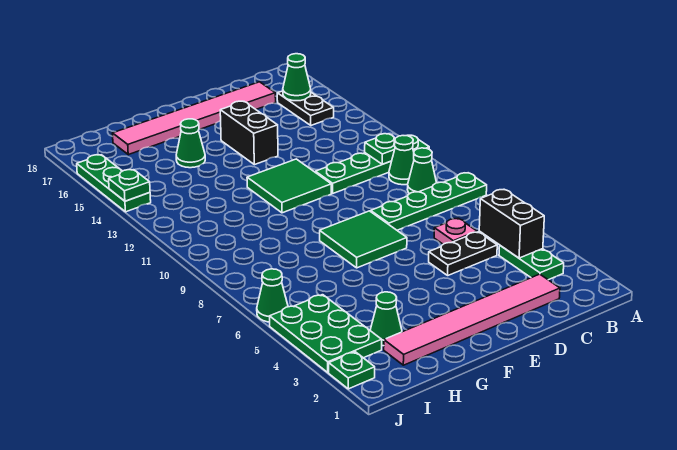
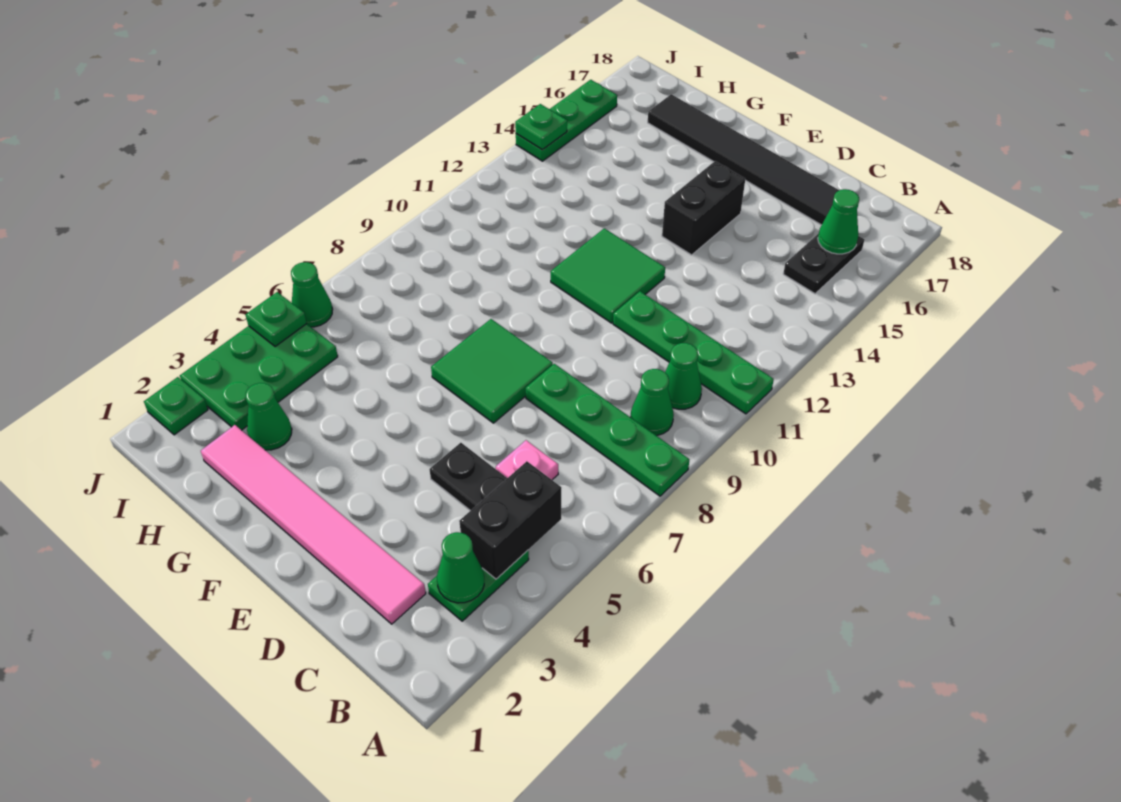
green plate B11 level 2 -> green plate J5 level 2
pink tile C17:H17 level 1 -> black tile C17:H17 level 1
green cone G15 level 1 -> green cone B3 level 2

